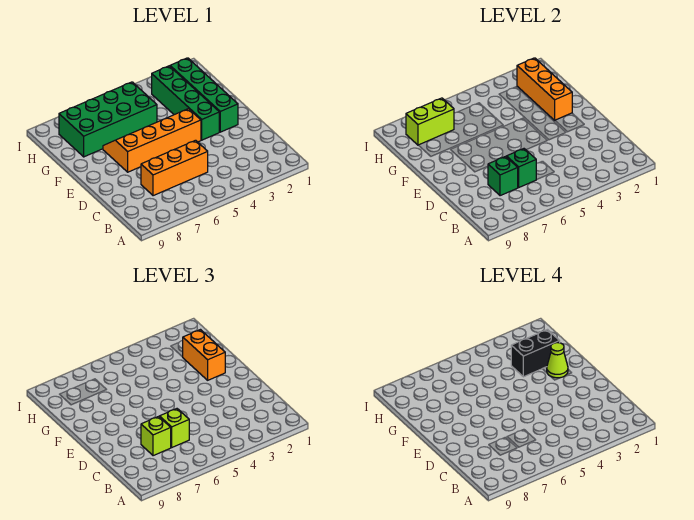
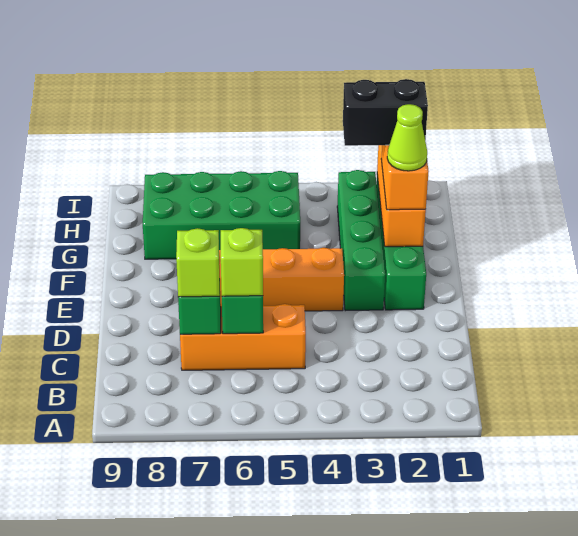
lime brick H7:H8 level 2 -> none

